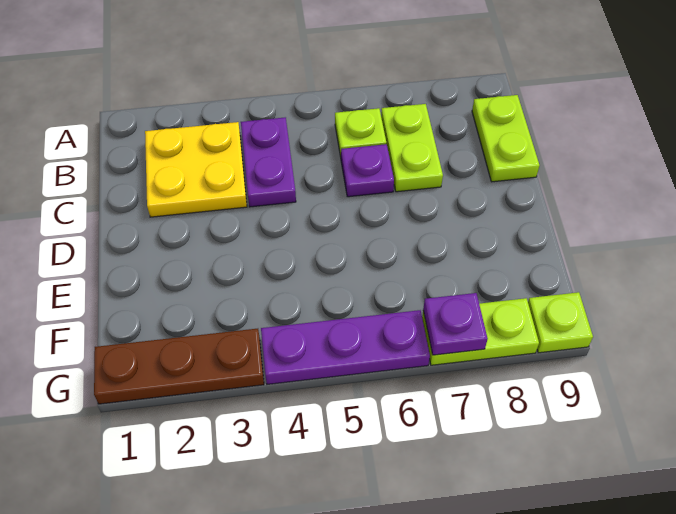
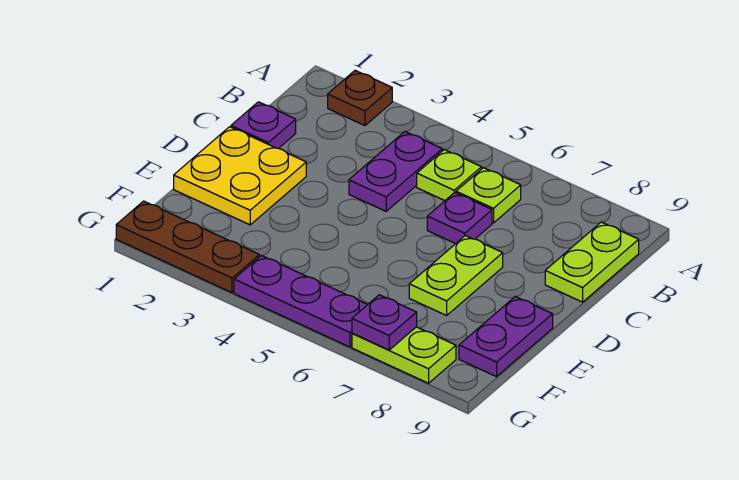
none -> brown plate A2 level 1
yellow plate B2:C3 level 1 -> yellow plate D1:E2 level 1
lime plate B7:C7 level 1 -> lime plate D7:E7 level 1
none -> purple plate C1 level 1
none -> purple plate E9:F9 level 1
lime plate G9 level 1 -> lime plate B5 level 1

